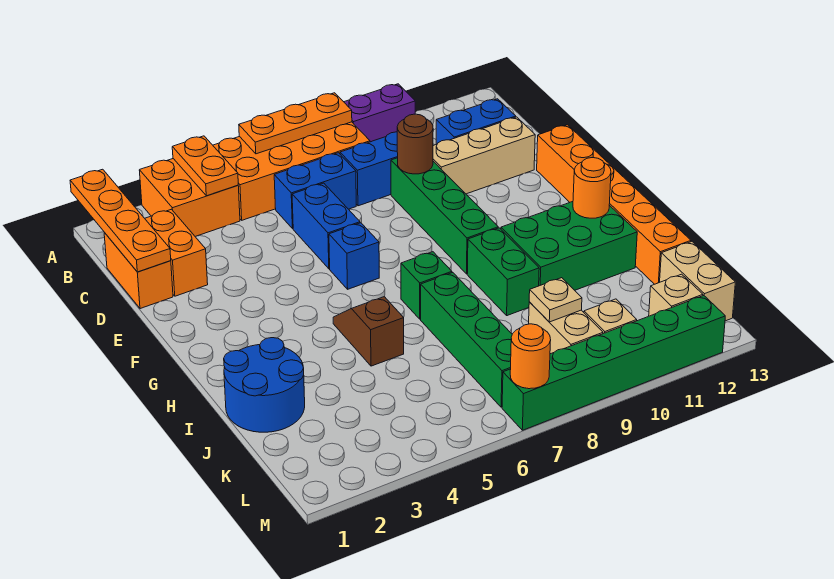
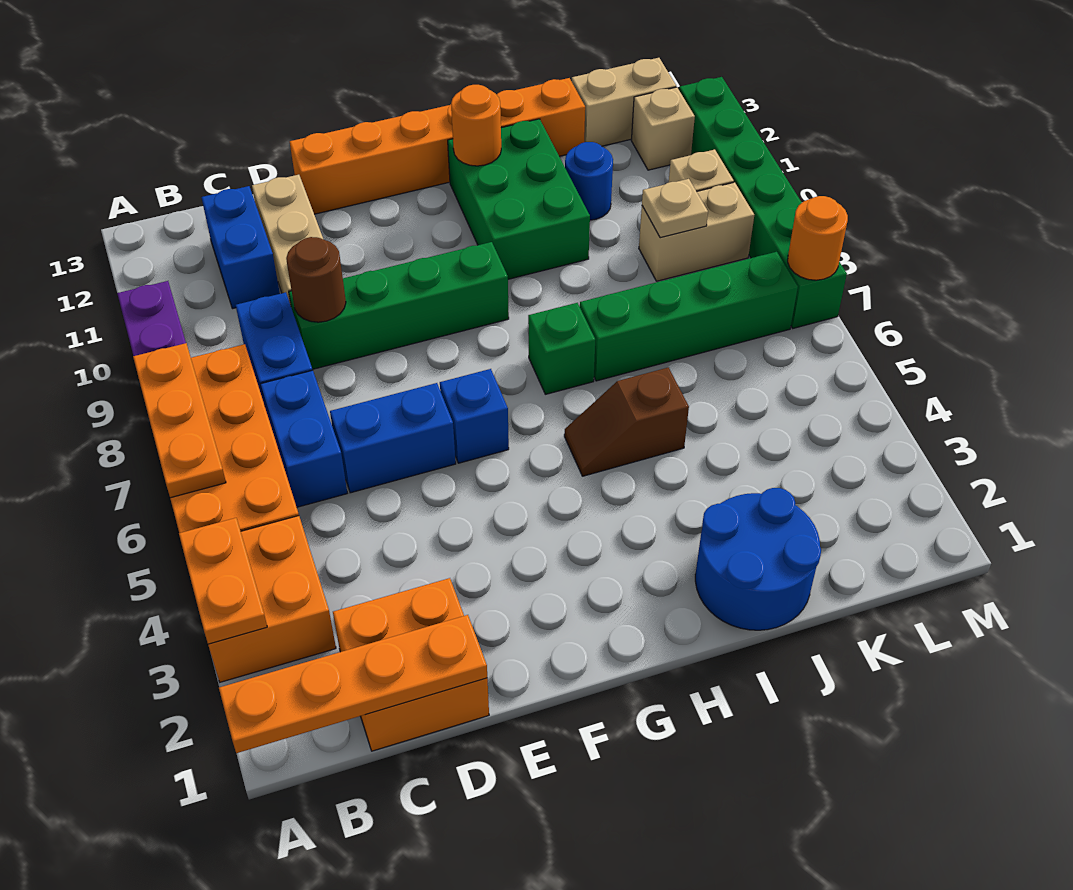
orange plate A4:B4 level 2 -> orange plate A3:A4 level 2
green brick H9:I9 level 1 -> none
none -> blue round brick J11 level 1

